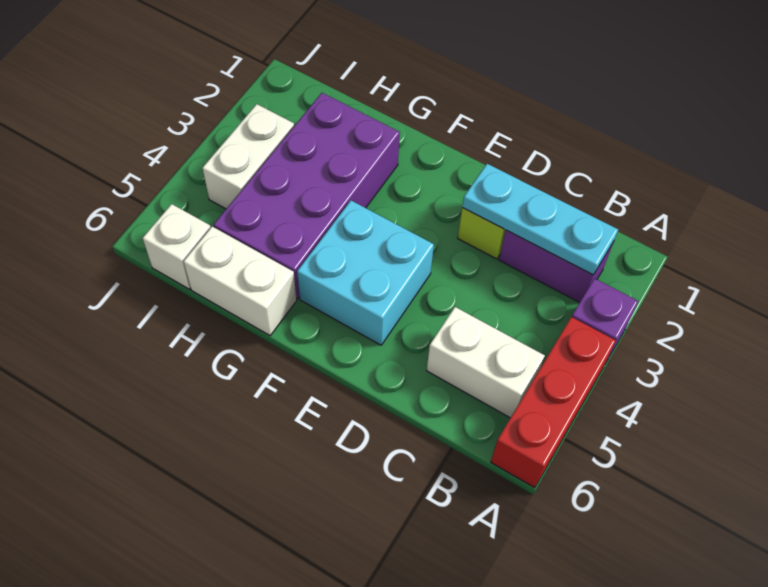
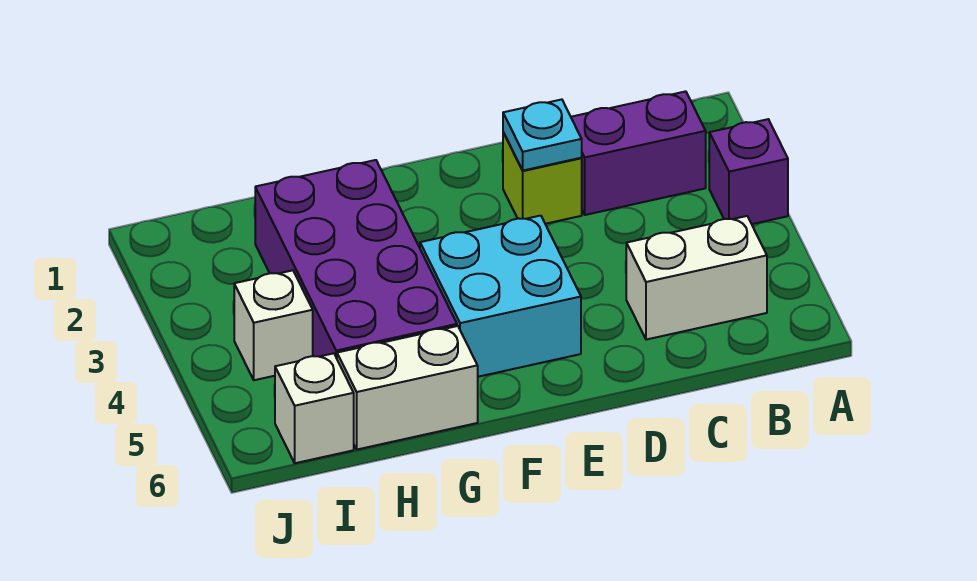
red brick A4:A6 level 1 -> none
cyan plate B2:D2 level 2 -> cyan plate D2 level 2
white brick I3:I4 level 1 -> white brick I4 level 1

